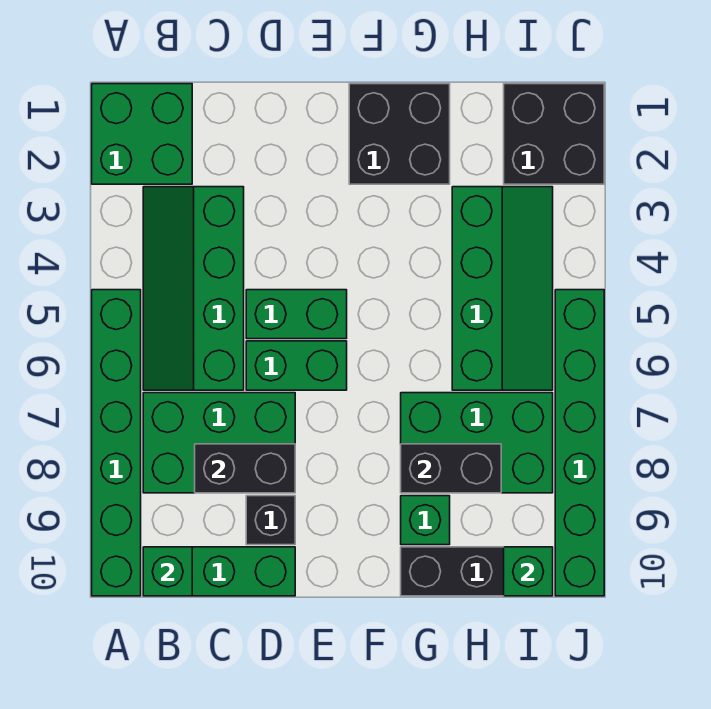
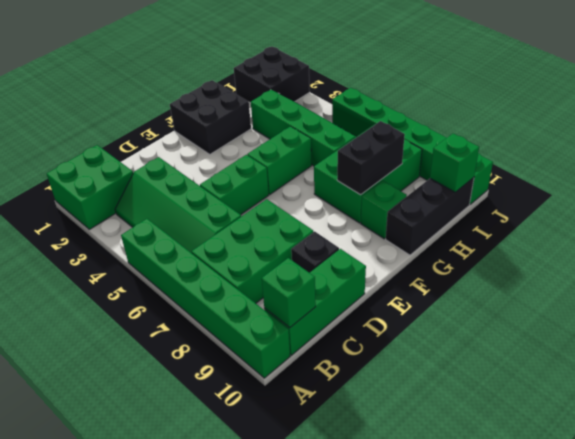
black brick C8:D8 level 2 -> none
green brick D6:E6 level 1 -> green brick F5:G5 level 1

